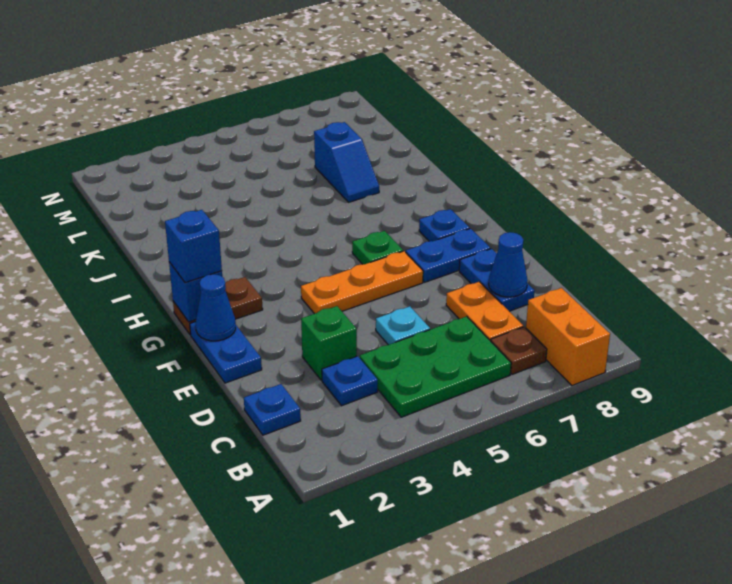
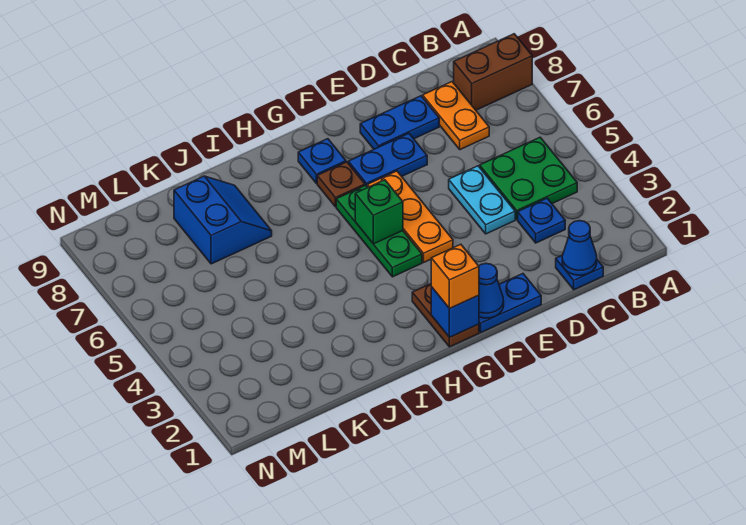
orange brick A8:B8 level 1 -> brown brick A8:B8 level 1
green plate B4:C6 level 1 -> green plate B4:C5 level 1
brown plate B7 level 1 -> brown plate G7 level 1
orange plate C7:D7 level 1 -> orange plate C7:C8 level 1
green brick D3 level 1 -> green brick G5 level 2
cyan plate D5 level 1 -> cyan plate D4:D5 level 1
blue cone D8 level 2 -> blue cone C1 level 2
blue plate F7:F8 level 1 -> blue plate E7:F7 level 1
blue brick G1 level 3 -> orange brick G1 level 3
green plate G6 level 1 -> green plate G4:G6 level 1
blue slope J7:K7 level 1 top K -> blue slope J7:K8 level 1 top K

